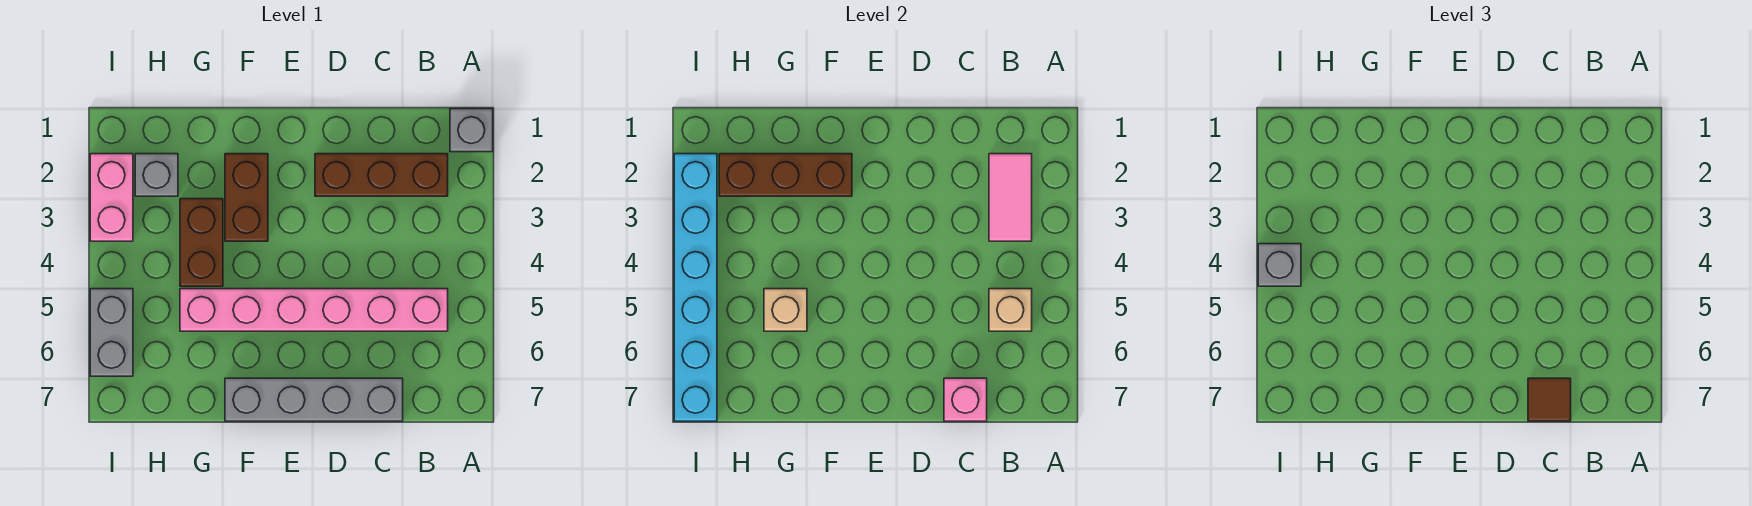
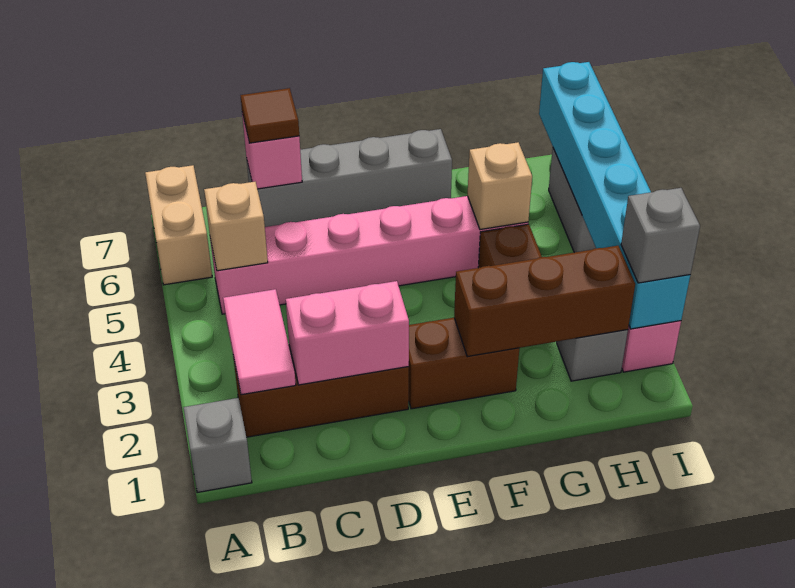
none -> tan brick A6:A7 level 1
none -> pink brick C2:D2 level 2
brown brick F2:F3 level 1 -> brown brick E2:F2 level 1
grey brick I4 level 3 -> grey brick I2 level 3

